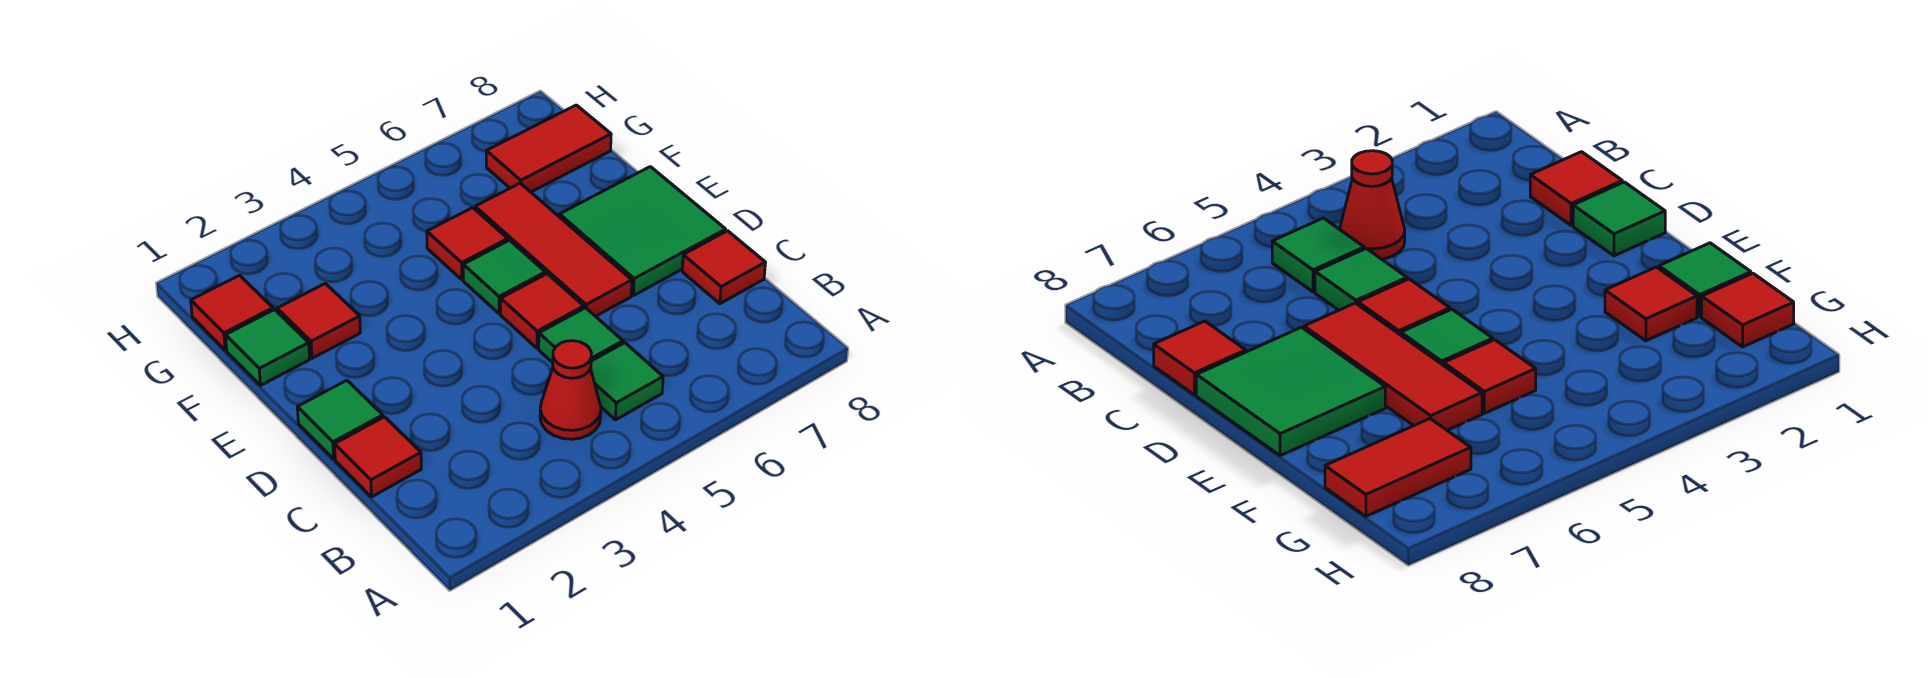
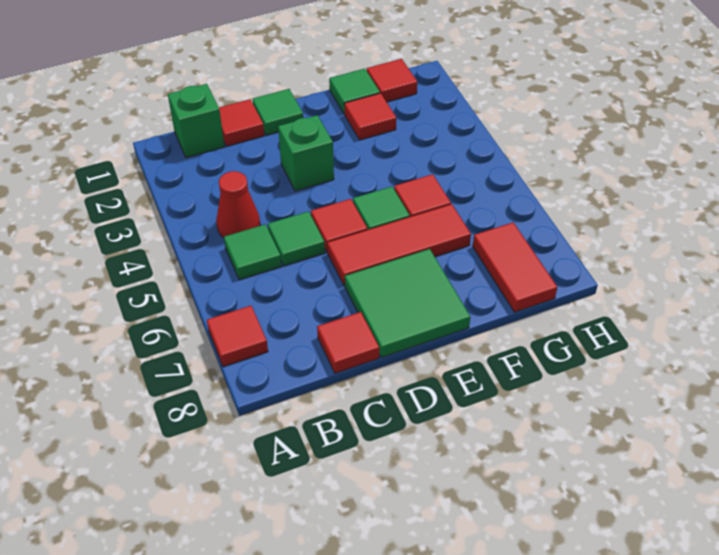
none -> red tile A7 level 1
none -> green brick B1 level 1
none -> green brick D3 level 1

